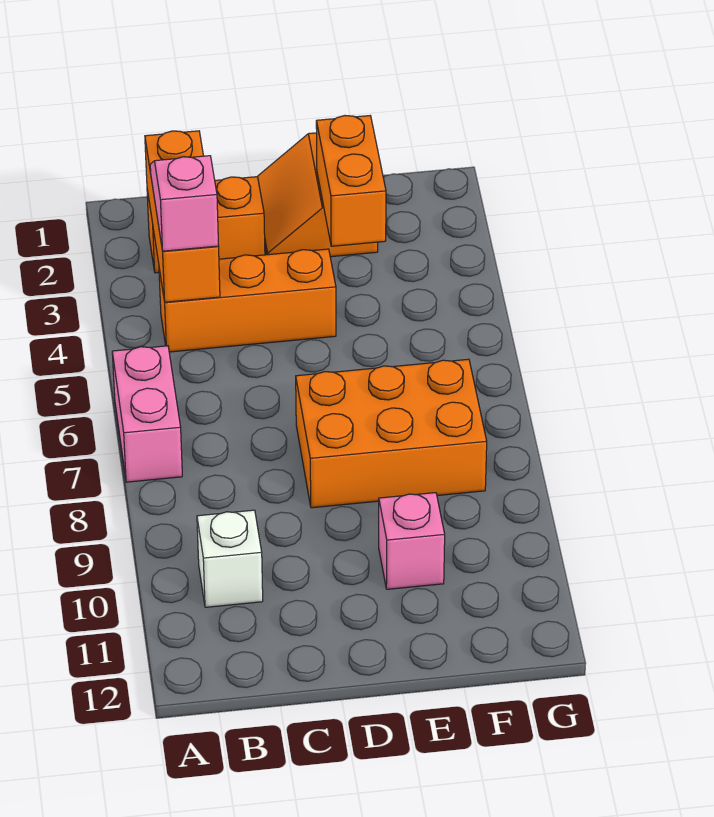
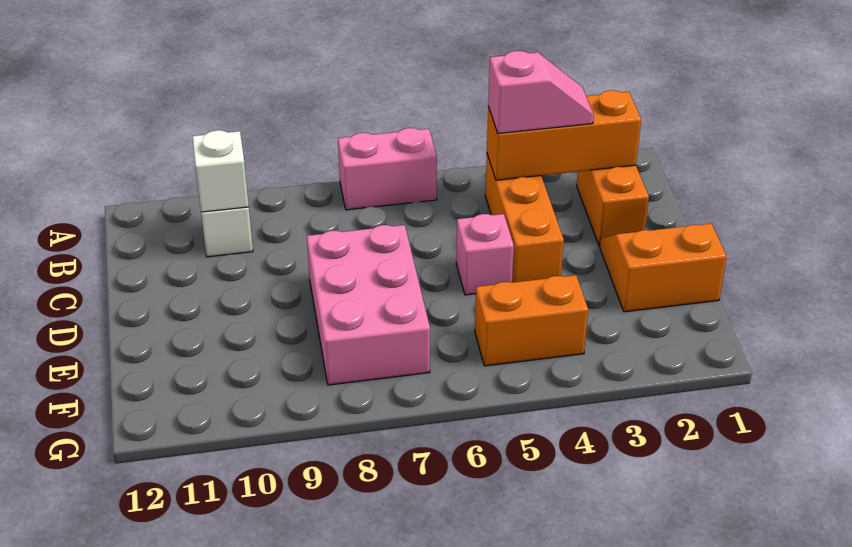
none -> white brick B10 level 2
orange brick D7:F8 level 1 -> pink brick D7:F8 level 1
orange brick E2:E3 level 2 -> orange brick F4:F5 level 1
pink brick E10 level 1 -> pink brick D5 level 1

